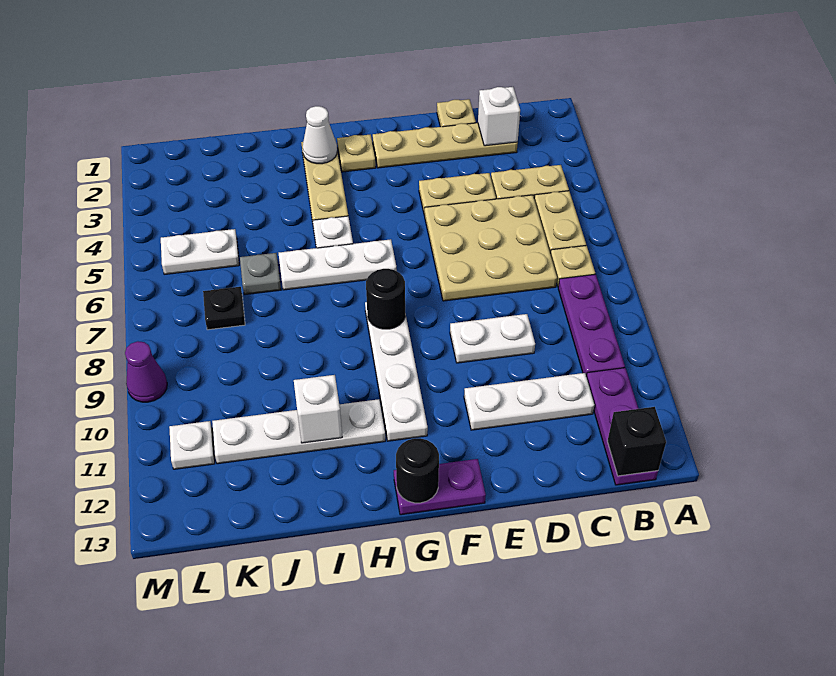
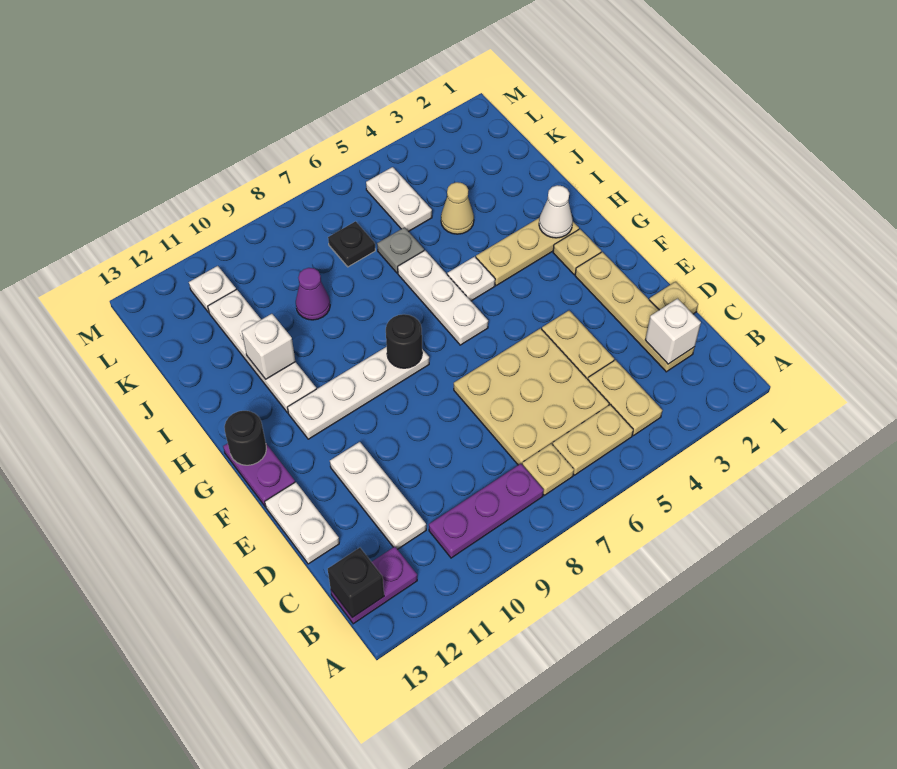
purple plate B11:B13 level 1 -> purple plate B12:B13 level 1
white plate D9:E9 level 1 -> white plate D13:E13 level 1
none -> tan cone J4 level 1
purple cone M9 level 1 -> purple cone J9 level 1

